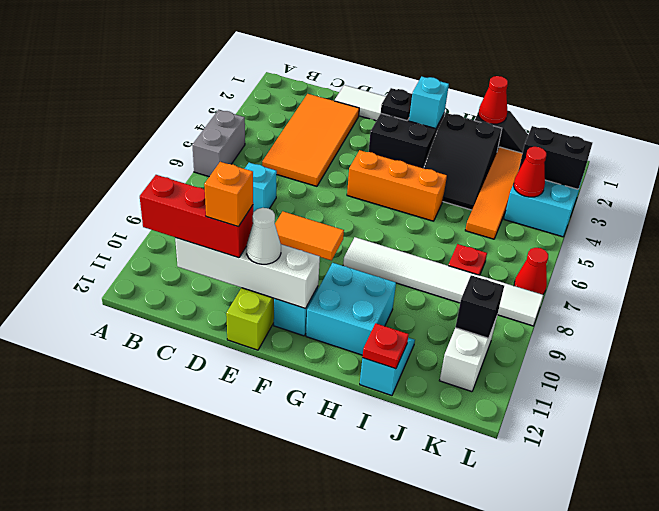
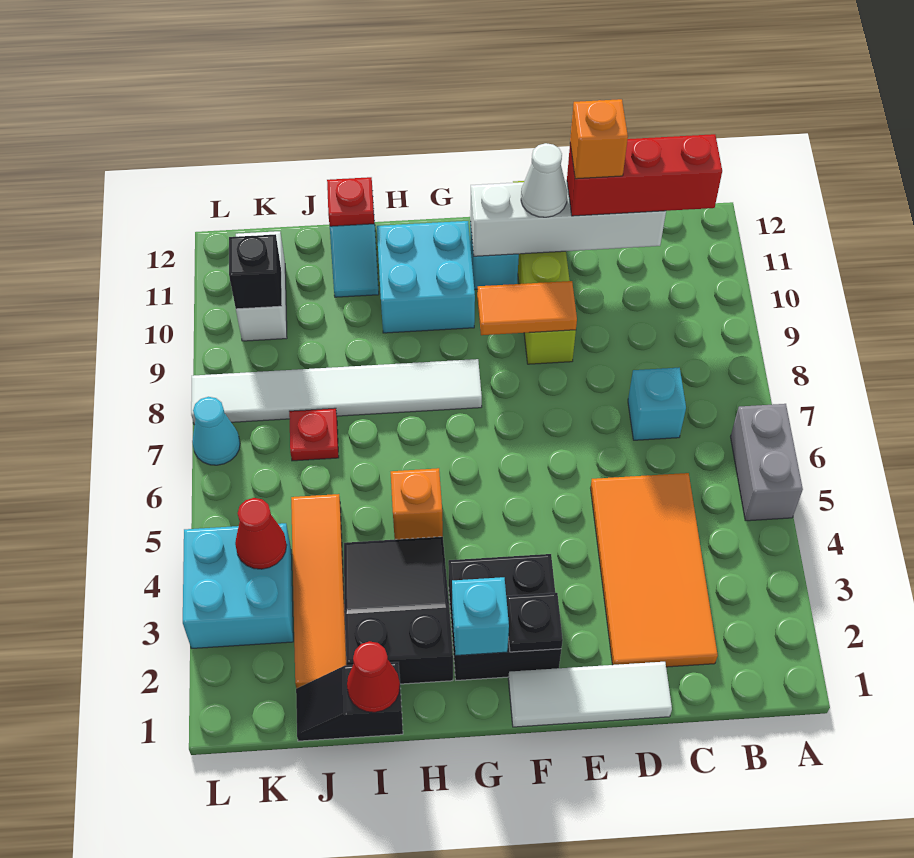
orange brick F5:H5 level 1 -> orange brick H5 level 1
black brick K3:L3 level 2 -> none
red cone L7 level 1 -> cyan cone L7 level 1

